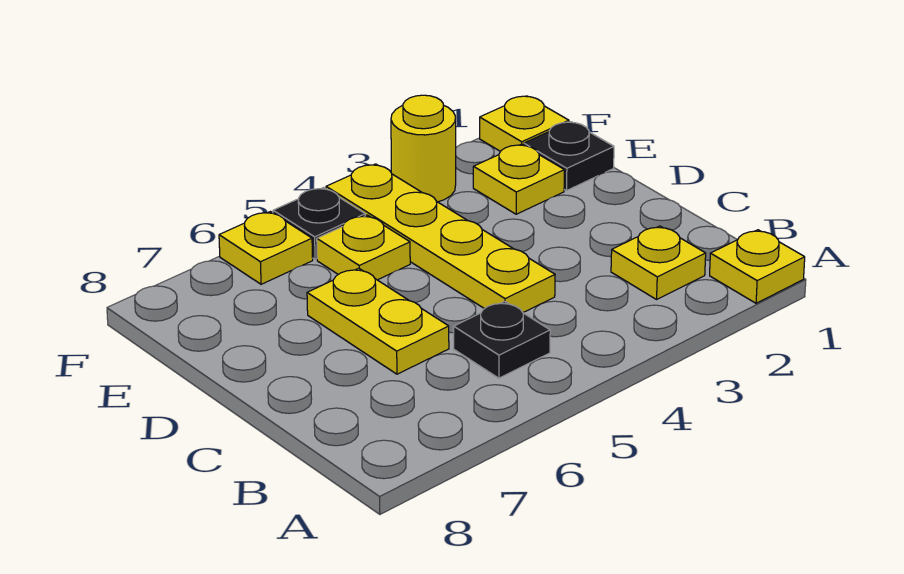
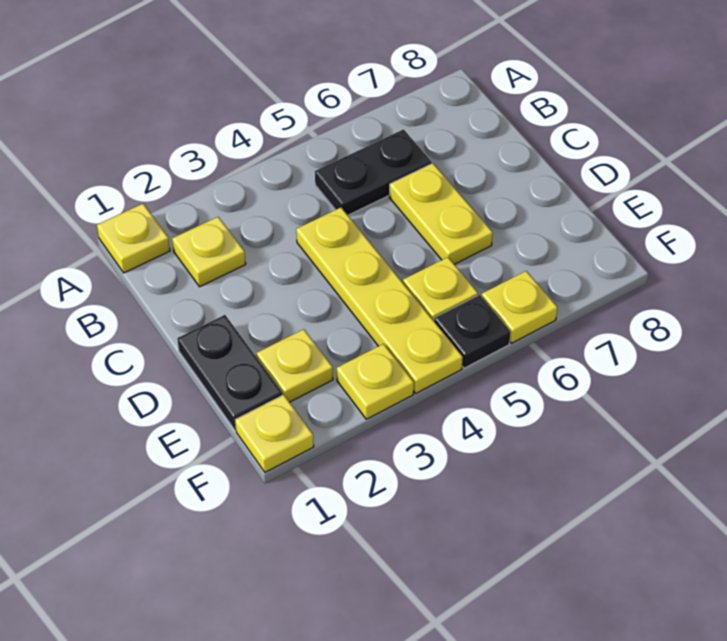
black plate B5 level 1 -> black plate B5:B6 level 1
black plate E1 level 1 -> black plate D1:E1 level 1
yellow round brick F3 level 1 -> yellow plate F3 level 1

